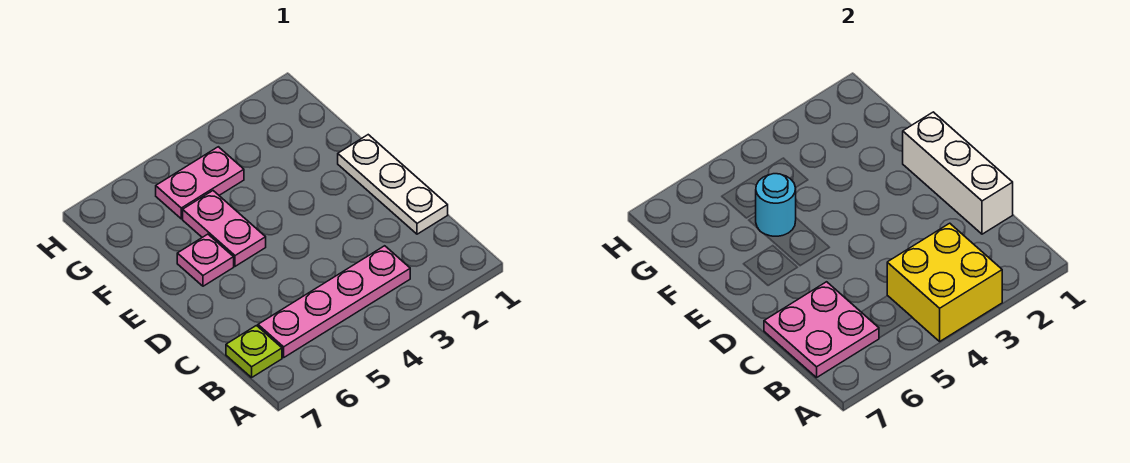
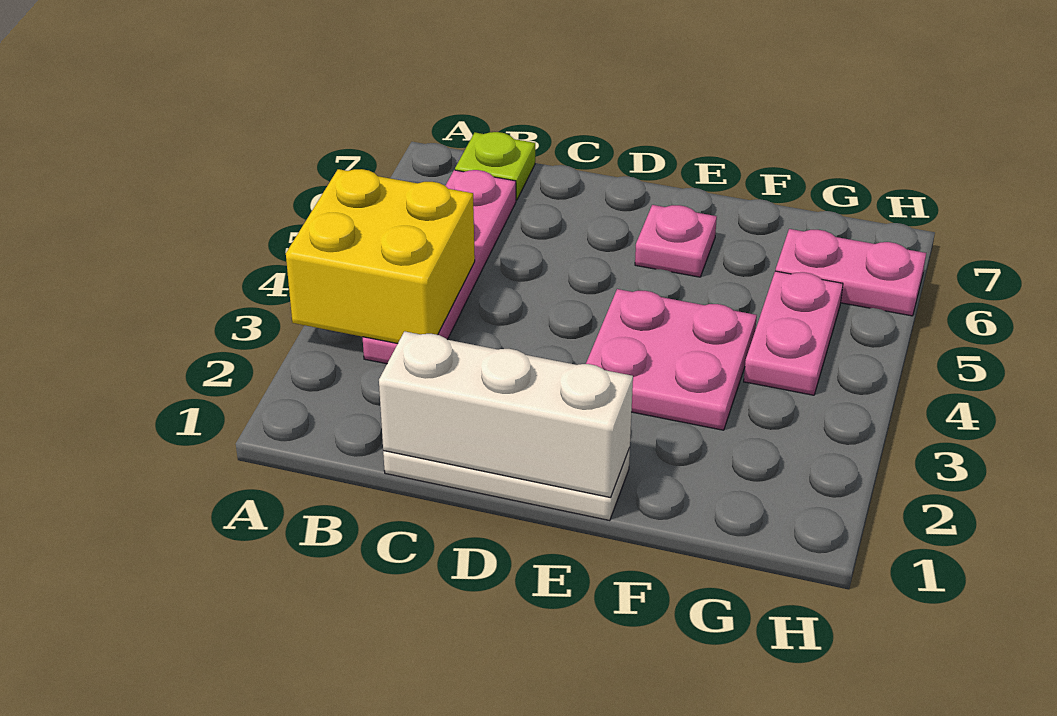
pink plate B6:C7 level 2 -> pink plate E3:F4 level 1
pink plate E5:F5 level 1 -> pink plate G6:H6 level 1
cyan round brick F5 level 2 -> none

